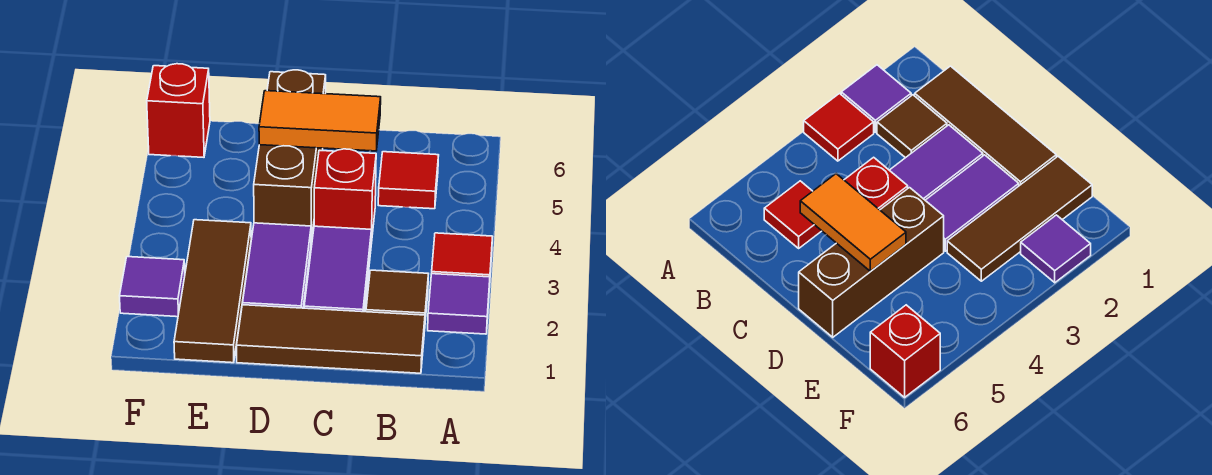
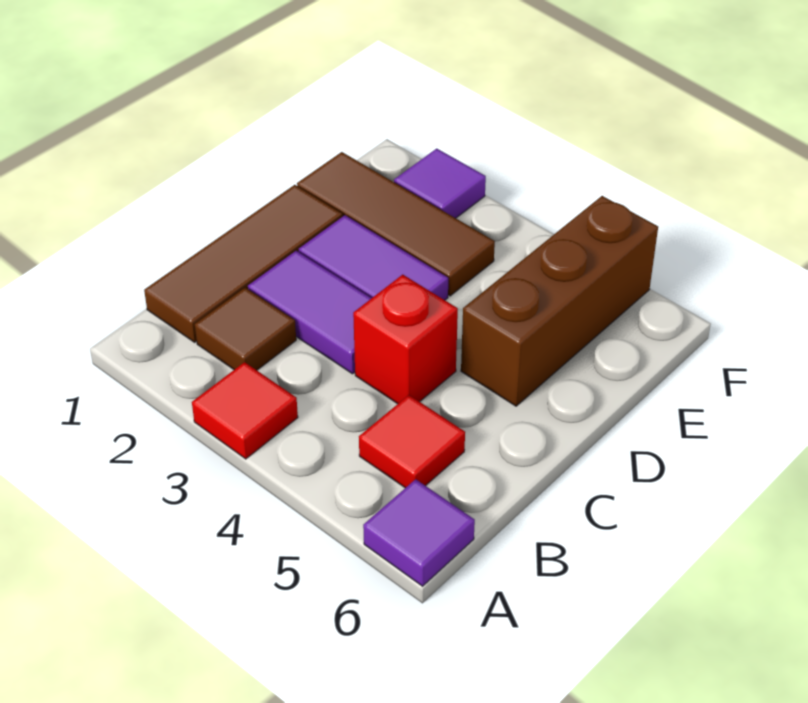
purple tile A2 level 1 -> purple tile A6 level 1
orange tile C5:D5 level 2 -> none
brown brick D4:D6 level 1 -> brown brick D5:F5 level 1
red brick F6 level 1 -> none

